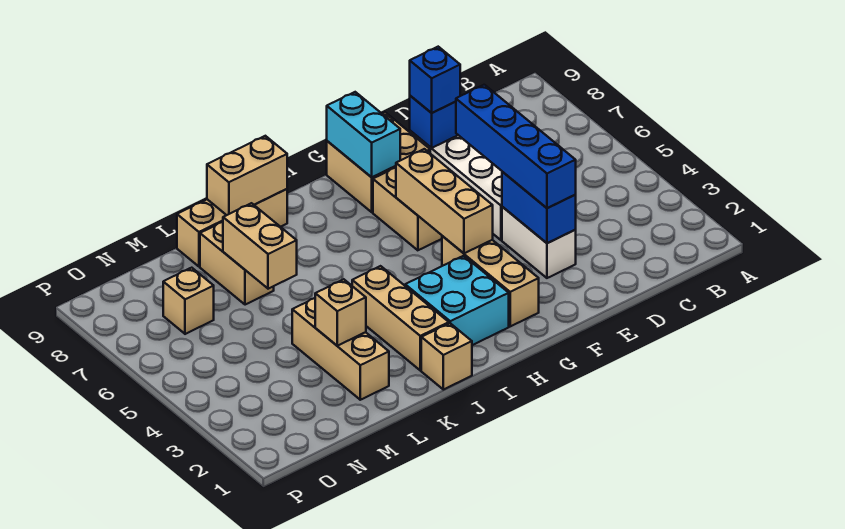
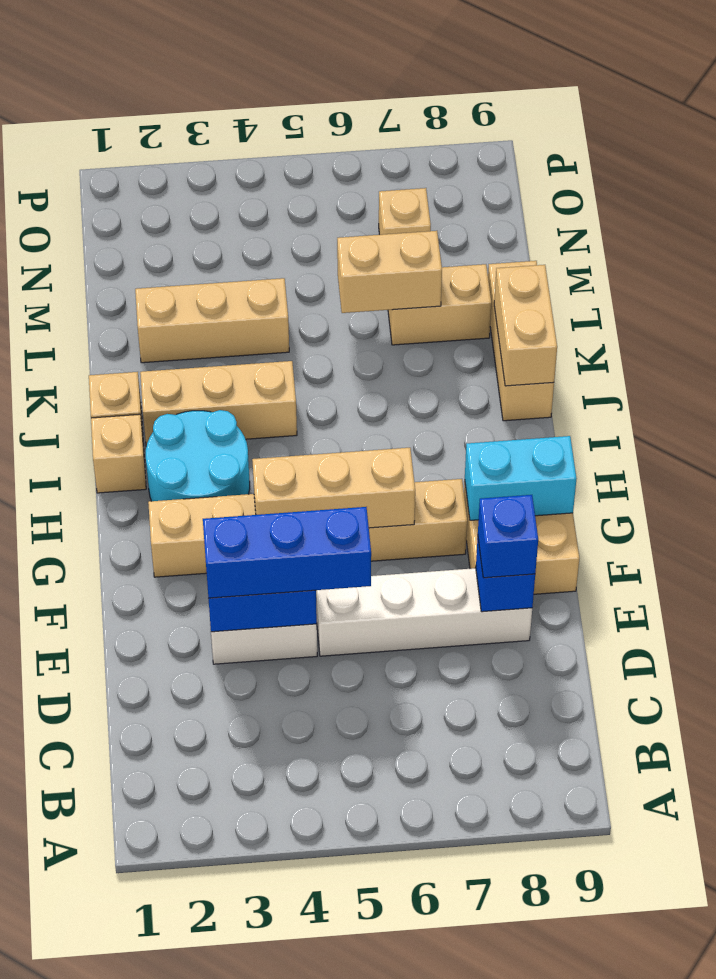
blue brick E3:E6 level 3 -> blue brick E3:E5 level 3
cyan brick H2:I3 level 1 -> cyan round brick H2:I3 level 1
tan brick L3 level 2 -> tan brick I1 level 1

